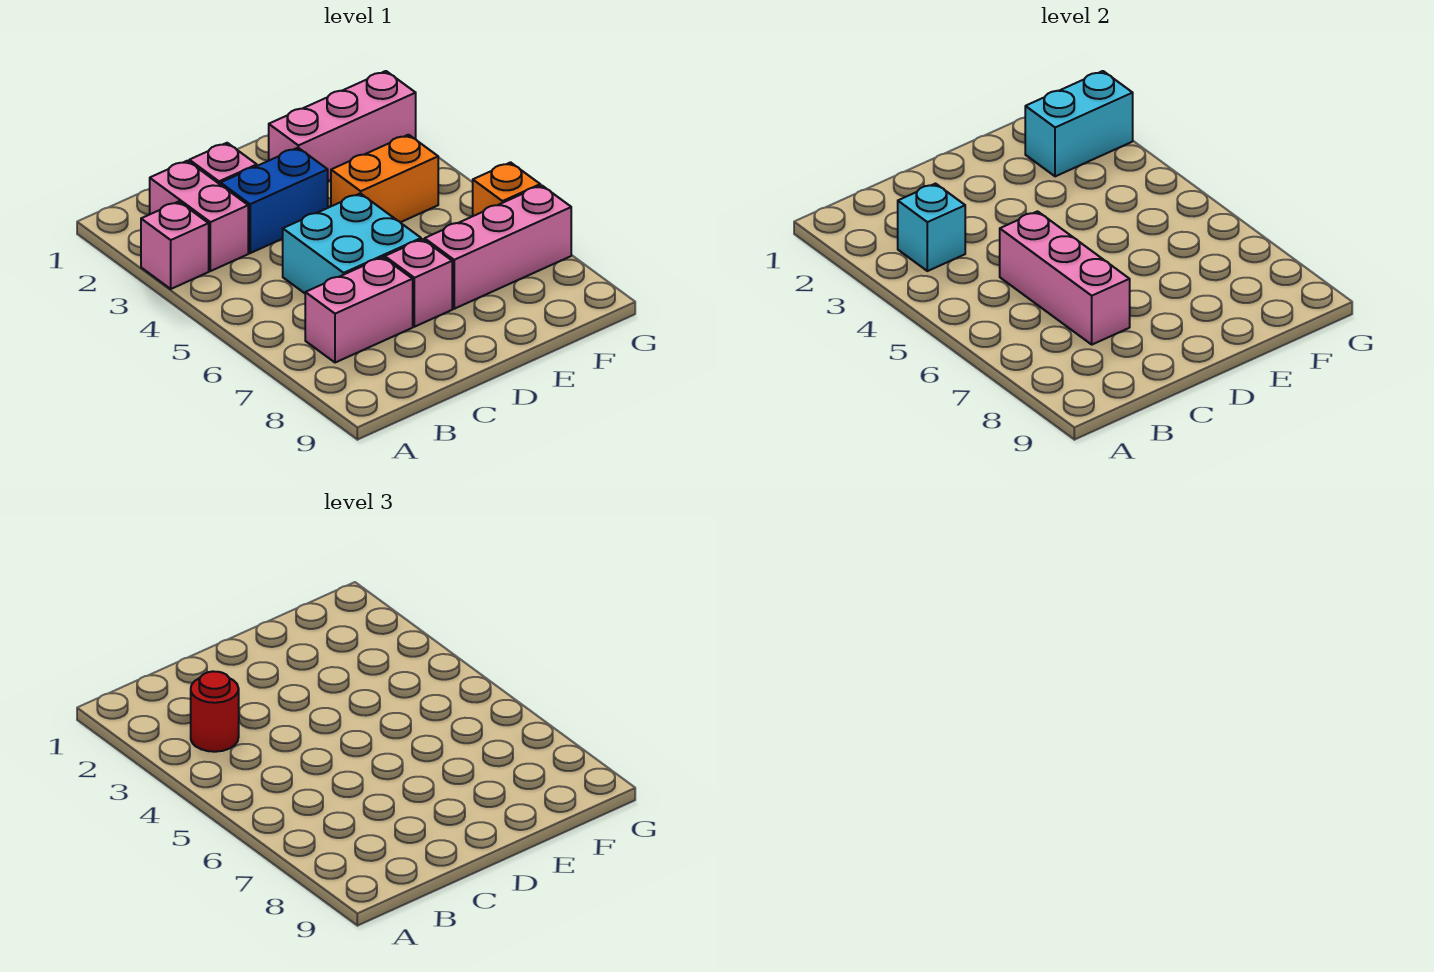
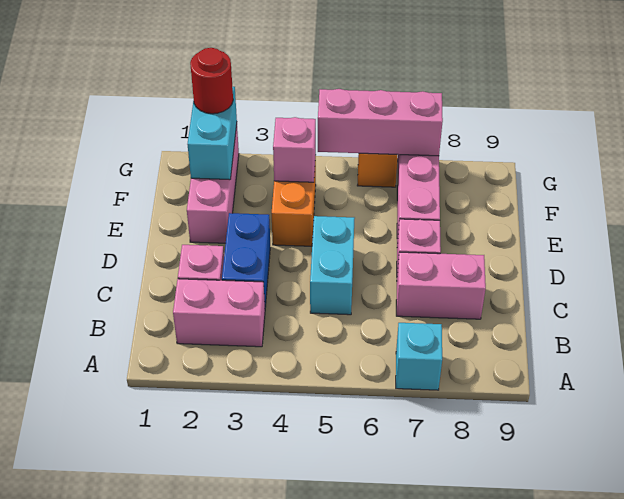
pink brick A3 level 1 -> pink brick F4 level 2
cyan brick B3 level 2 -> cyan brick A7 level 1
red round brick B3 level 3 -> red round brick G2 level 3
pink brick B7:C7 level 1 -> pink brick C7:C8 level 1
cyan brick C5:D6 level 1 -> cyan brick C5:D5 level 1
pink brick C5:C7 level 2 -> pink brick G5:G7 level 2

